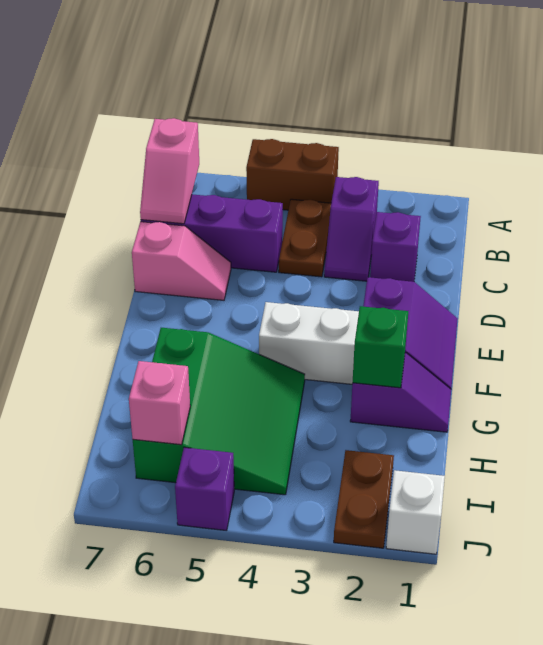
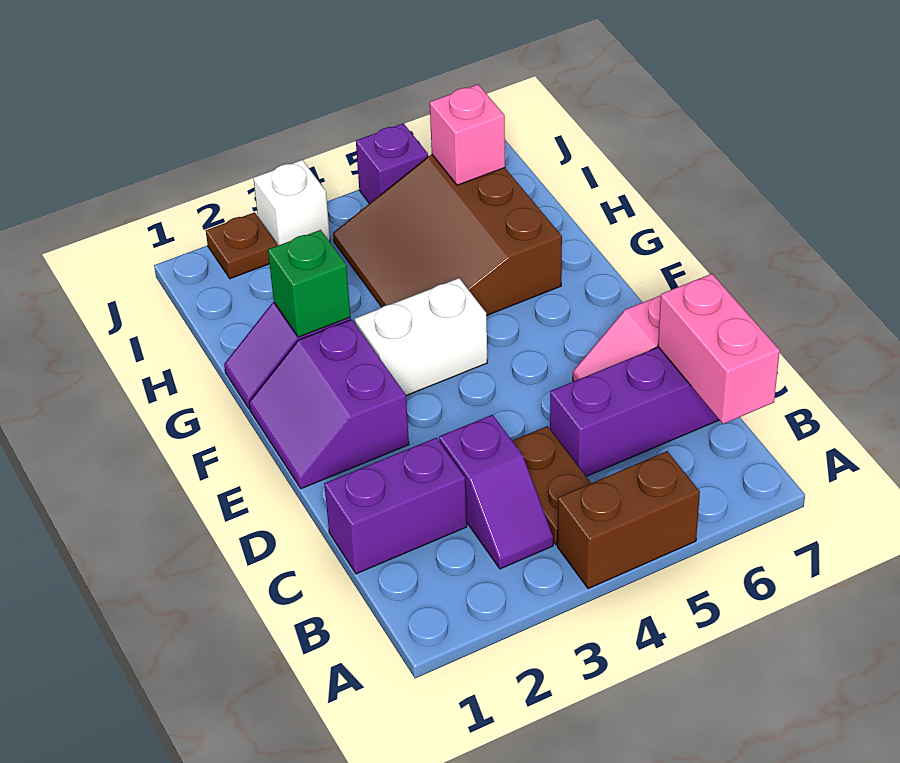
purple slope B3:C3 level 1 top B -> purple slope B3:C3 level 1 top C
pink slope B7:C7 level 2 top B -> pink brick B7:C7 level 2
purple brick C2 level 1 -> purple brick C1:C2 level 1
green slope G4:I6 level 1 top 6 -> brown slope G4:I6 level 1 top 6
brown plate I2:J2 level 1 -> brown plate J2 level 1
white brick J1 level 1 -> white brick J3 level 1

